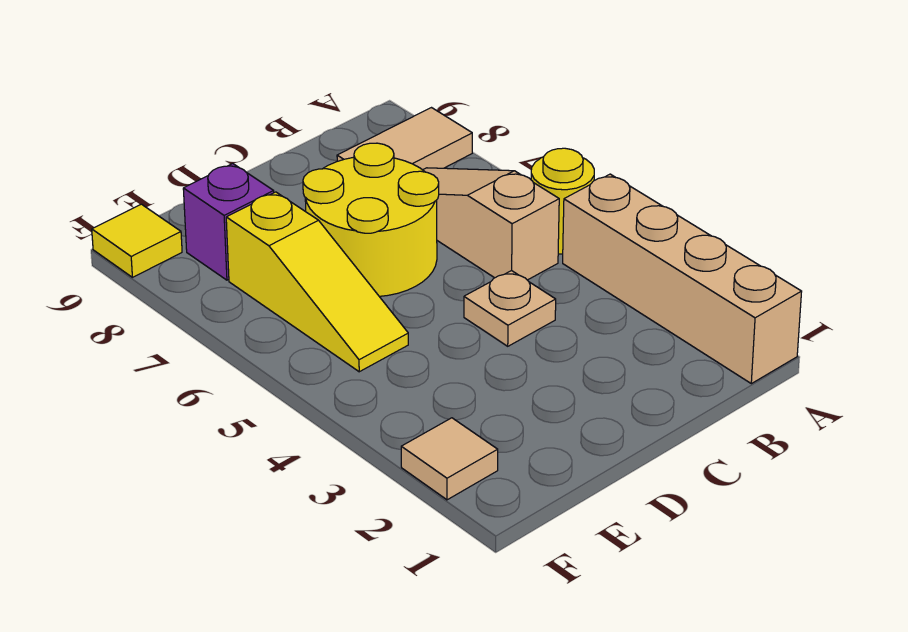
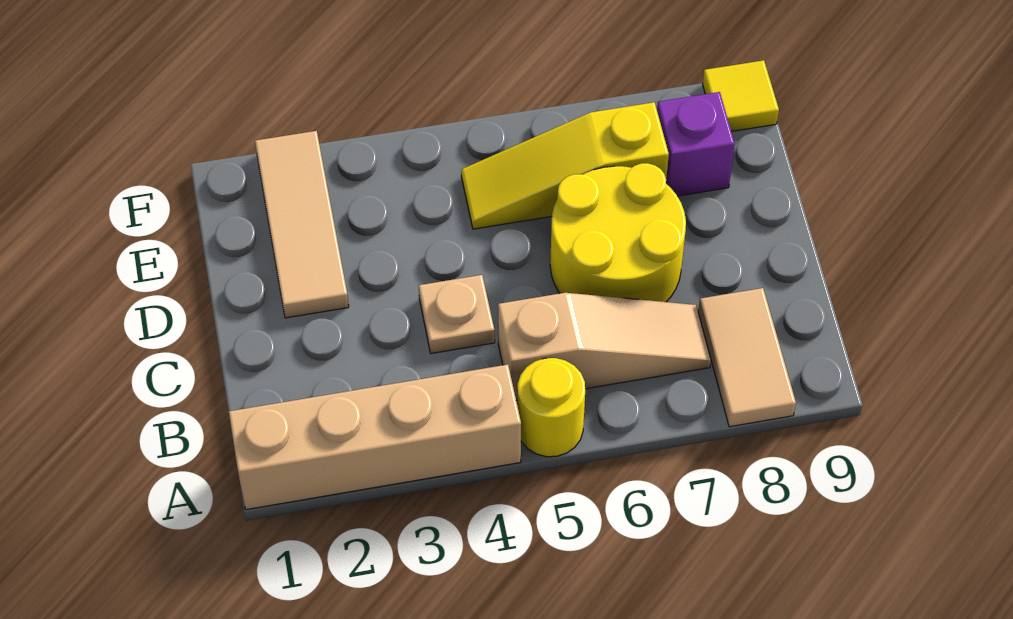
tan tile F2 level 1 -> tan tile D2:F2 level 1

